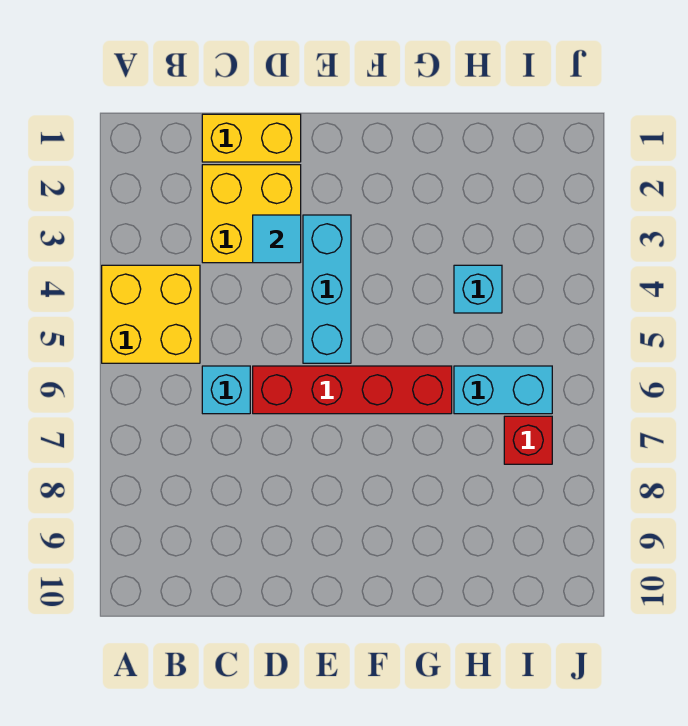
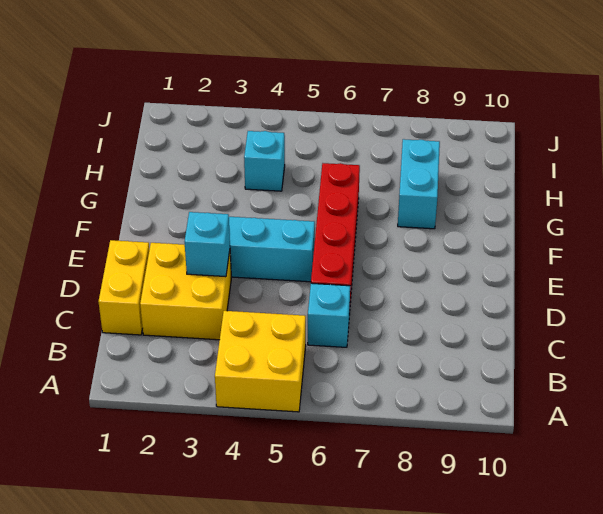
cyan tile D3 level 2 -> cyan brick D3 level 2
cyan brick H6:I6 level 1 -> cyan brick G8:H8 level 1
red brick I7 level 1 -> none

